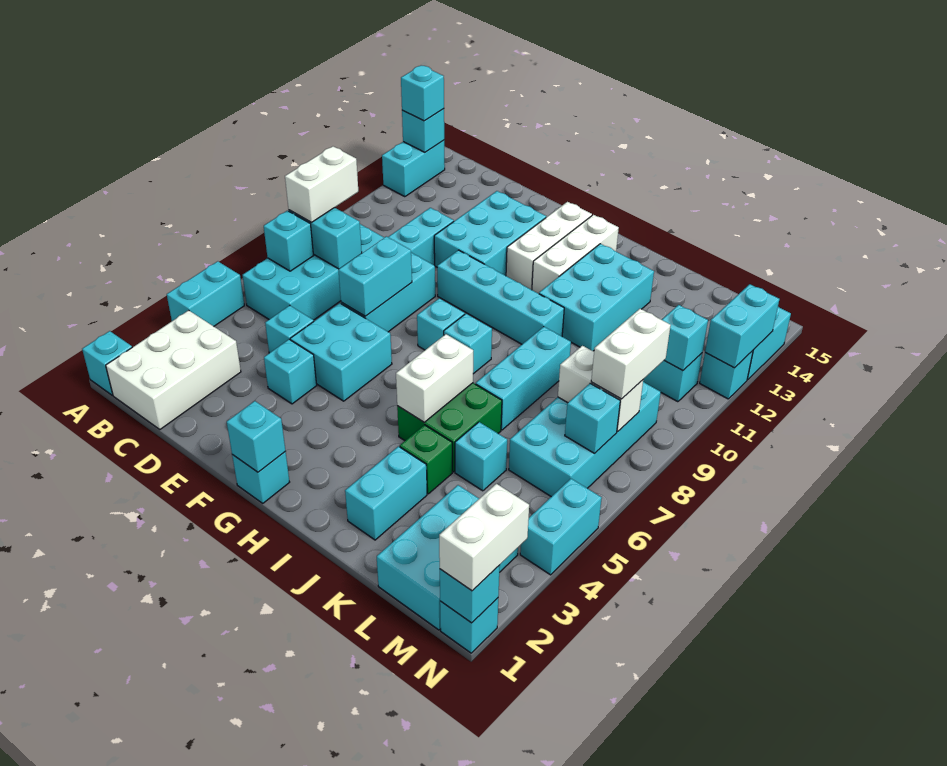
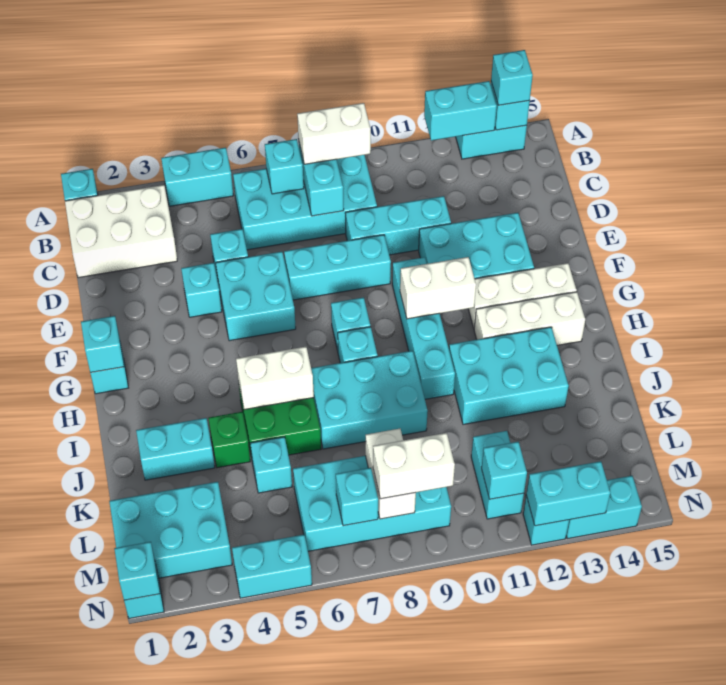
cyan brick E7:E8 level 2 -> cyan brick A12:A13 level 2
cyan brick J7:J9 level 1 -> cyan brick I7:J9 level 1
white brick N1:N2 level 3 -> white brick G10:G11 level 2

